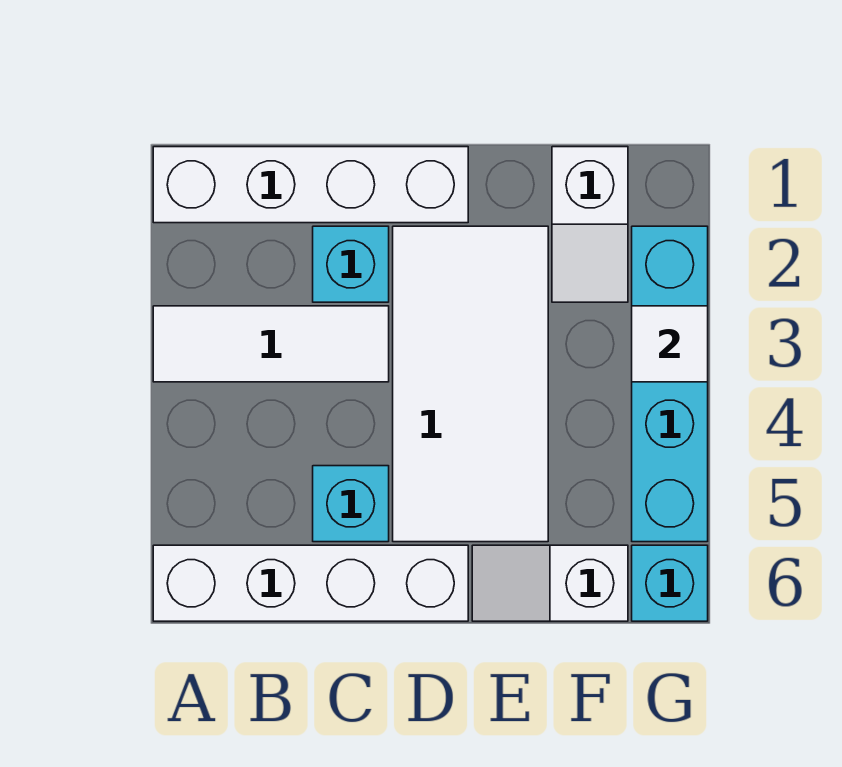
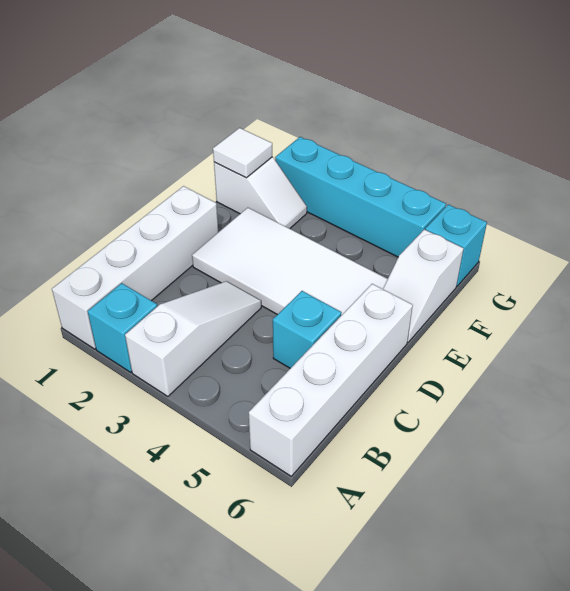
white tile A3:C3 level 1 -> white slope A3:C3 level 1 top A
cyan brick C2 level 1 -> cyan brick A2 level 1
white tile G3 level 2 -> white tile F1 level 2

